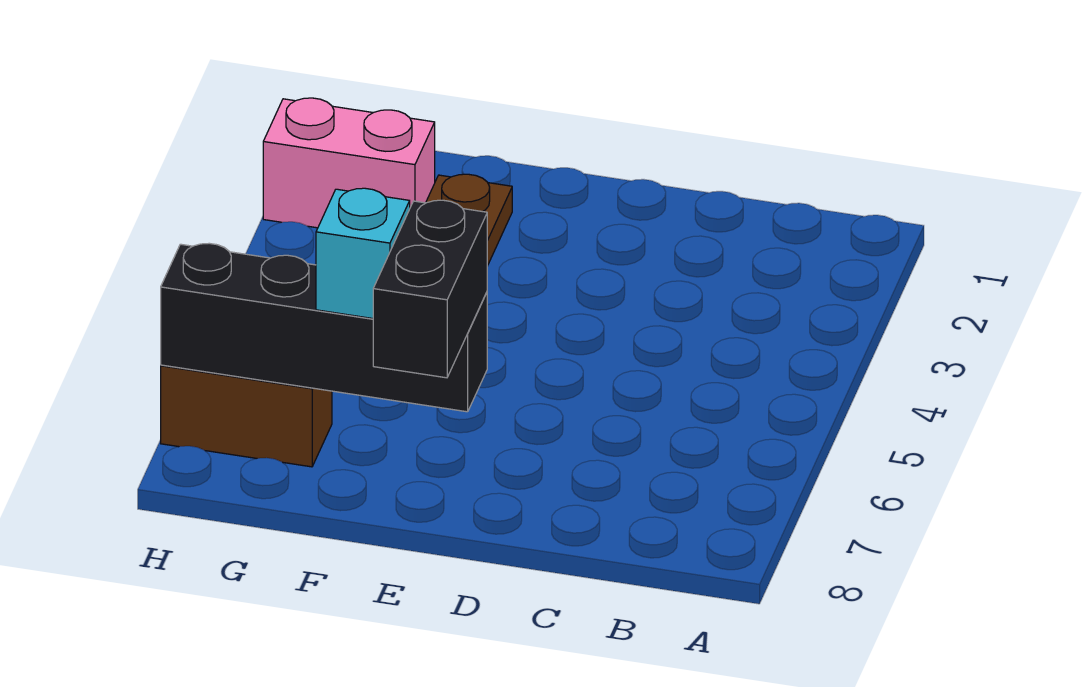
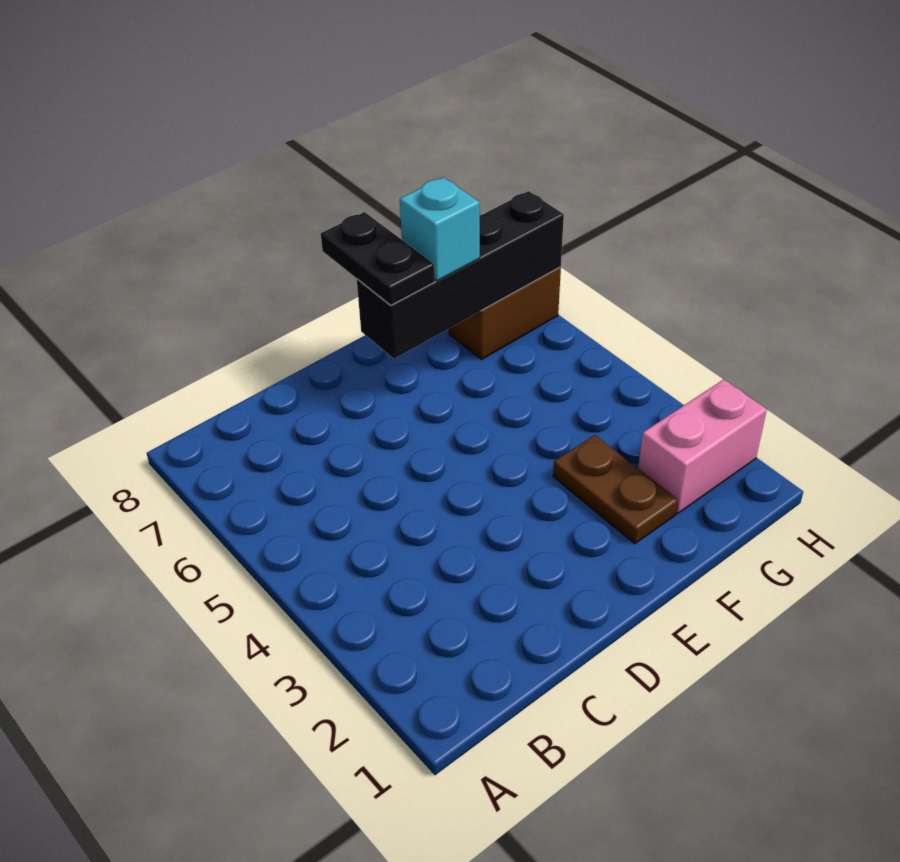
black brick E7:E8 level 3 -> black plate E7:E8 level 3

